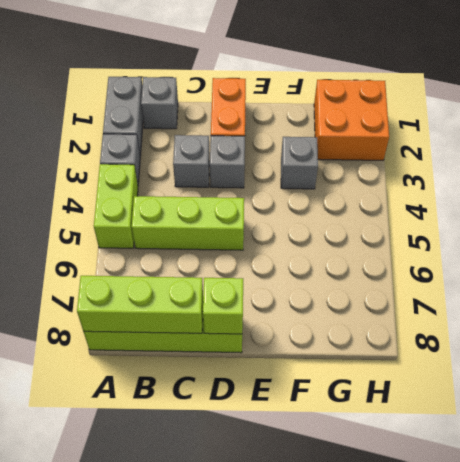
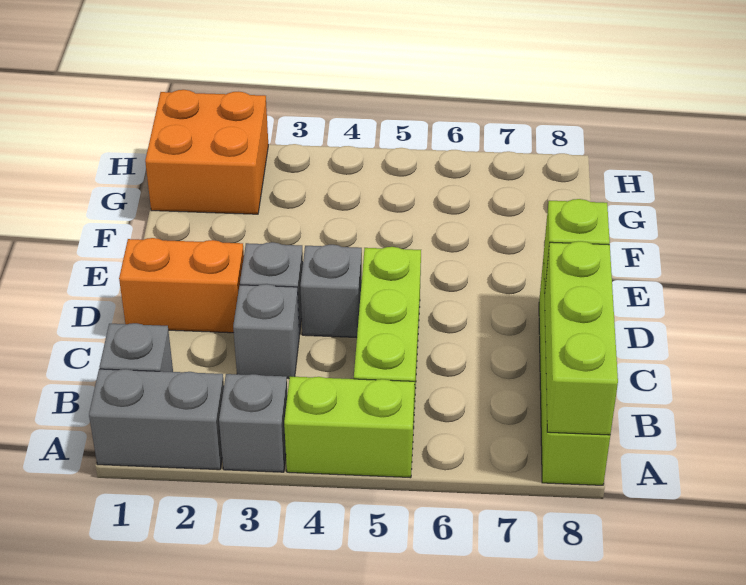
grey brick F3 level 1 -> grey brick D4 level 1

